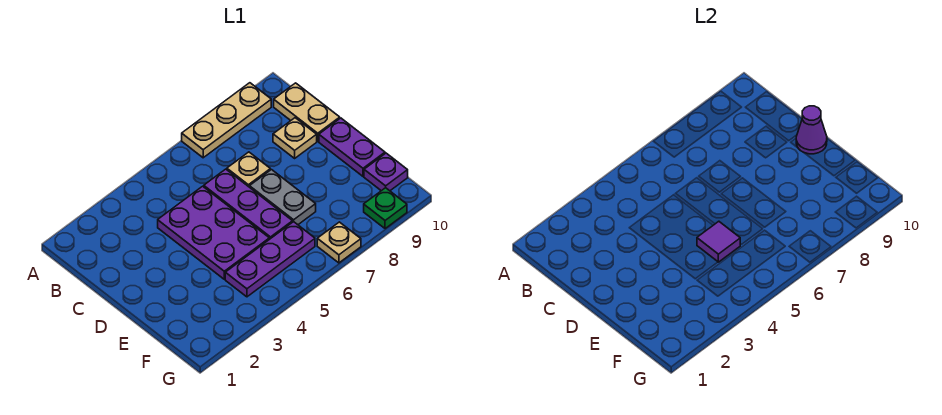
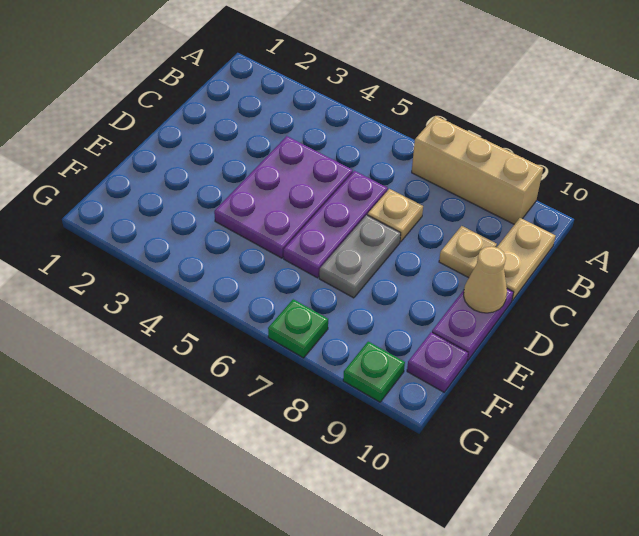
tan plate A7:A9 level 1 -> tan brick A7:A9 level 1
purple cone D10 level 2 -> tan cone D10 level 2
purple tile E5 level 2 -> none
purple plate F4:F6 level 1 -> none
tan plate G7 level 1 -> green plate G7 level 1

